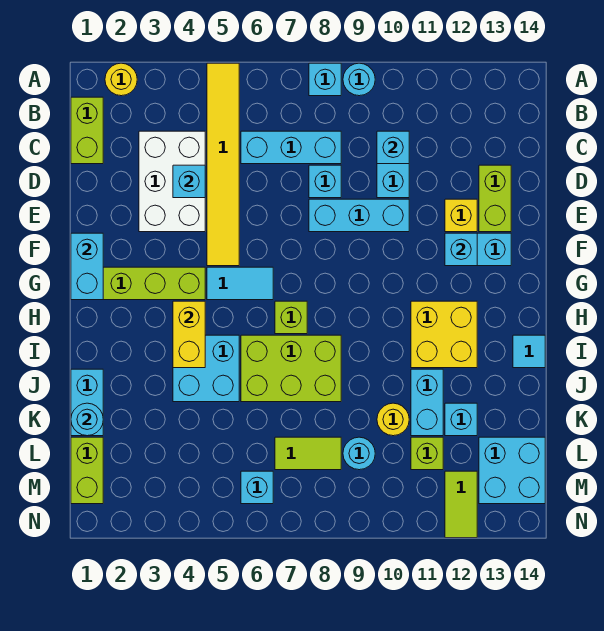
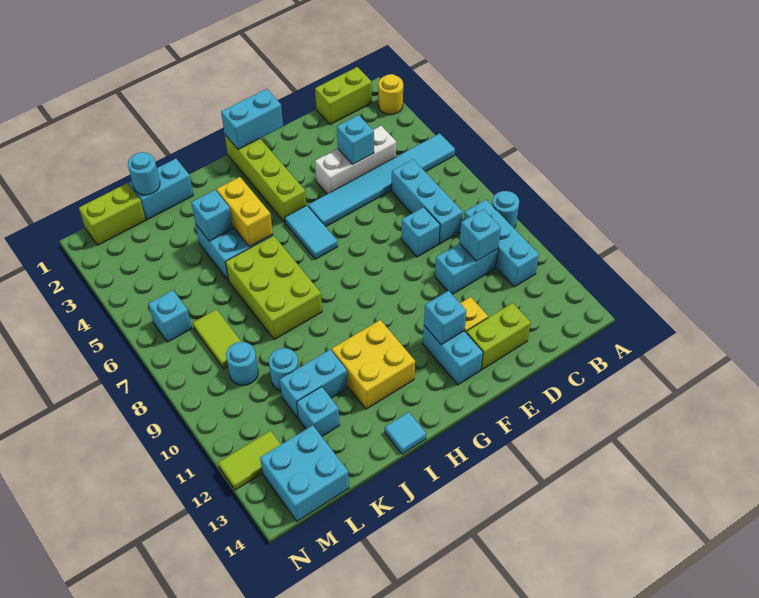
yellow tile A5:F5 level 1 -> cyan tile A5:F5 level 1
cyan brick A8 level 1 -> cyan brick J4 level 2
white brick C3:E4 level 1 -> white brick C4:E4 level 1
cyan brick E8:E10 level 1 -> cyan brick B9:B11 level 1
yellow brick H4:I4 level 2 -> yellow brick I4:I5 level 2
lime brick H7 level 1 -> none
yellow round brick K10 level 1 -> cyan round brick K10 level 1
lime brick L11 level 1 -> none

